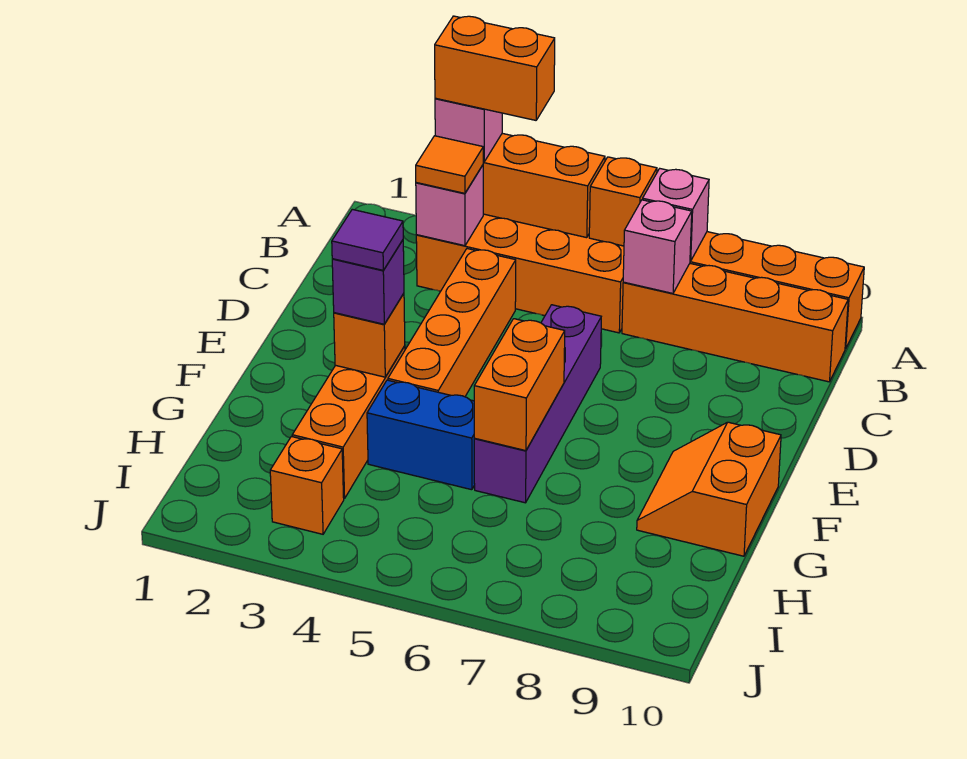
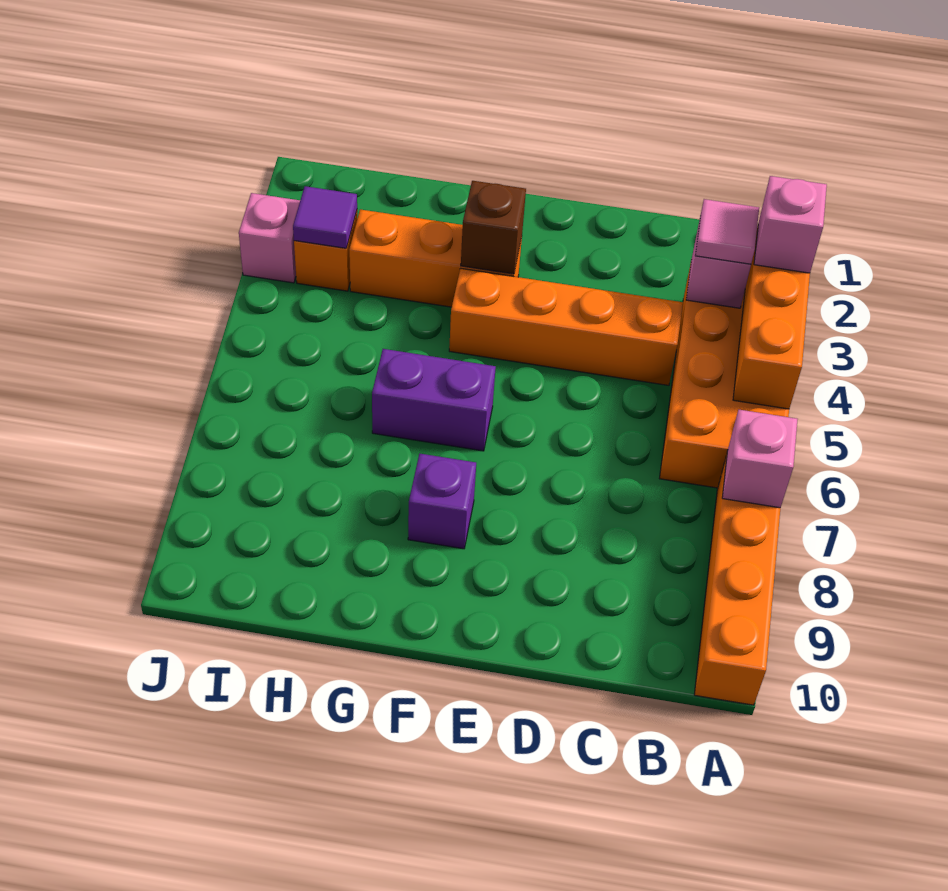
orange brick A3:A4 level 4 -> none
orange brick A6 level 2 -> none
orange tile B3 level 3 -> pink tile B3 level 3
orange brick B7:B10 level 1 -> none
pink brick B7 level 2 -> pink brick J3 level 1
purple brick D6:G6 level 1 -> purple brick F6:G6 level 1
orange brick F3 level 2 -> brown brick F3 level 2
purple brick F3 level 3 -> purple brick F8 level 1
purple tile F3 level 4 -> purple tile I3 level 2
orange brick F6:G6 level 2 -> none
orange slope F9:G10 level 1 top 10 -> none
blue brick G4:G5 level 1 -> none

